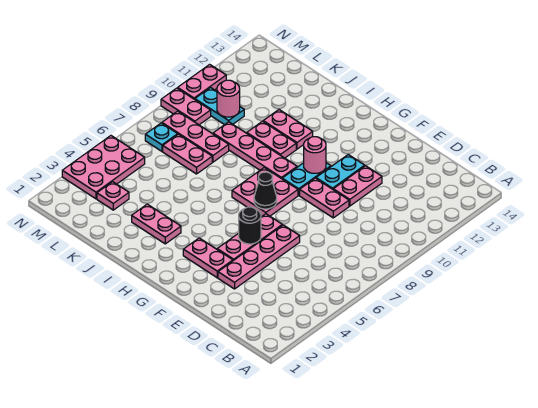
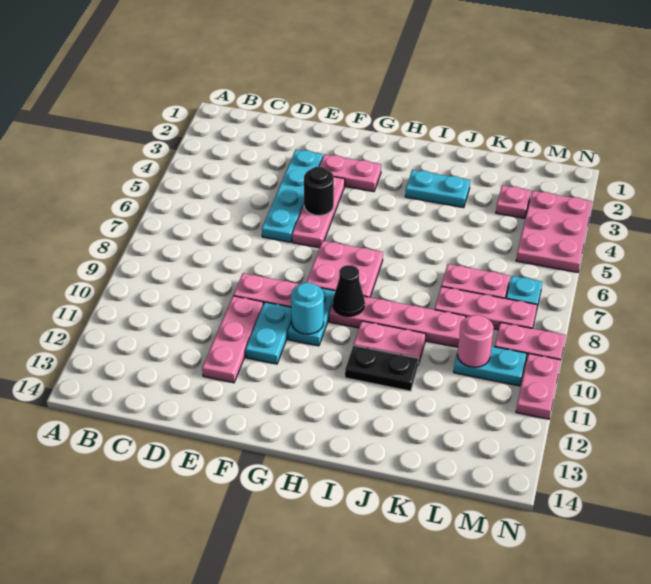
pink plate E3:E6 level 1 -> cyan plate E3:E6 level 1
pink plate E10:E11 level 1 -> pink plate E10:E12 level 1
black cone G7 level 2 -> black cone H9 level 2
pink round brick G10 level 2 -> cyan round brick G10 level 2
pink plate I3:J3 level 1 -> cyan plate I3:J3 level 1
pink plate I11:J11 level 1 -> black plate I11:J11 level 1

